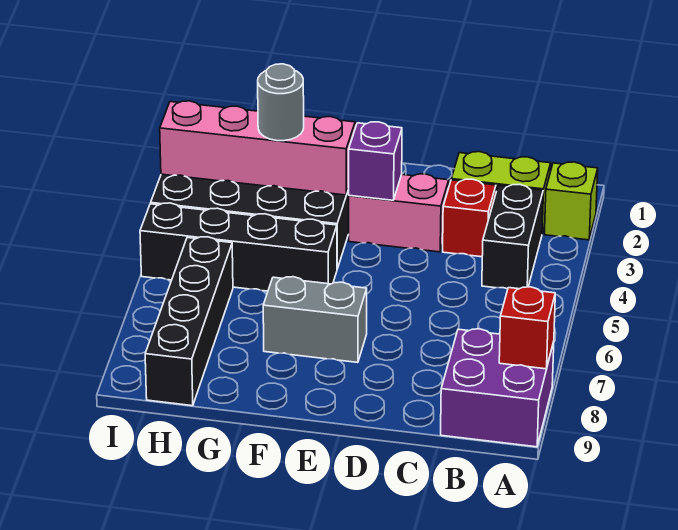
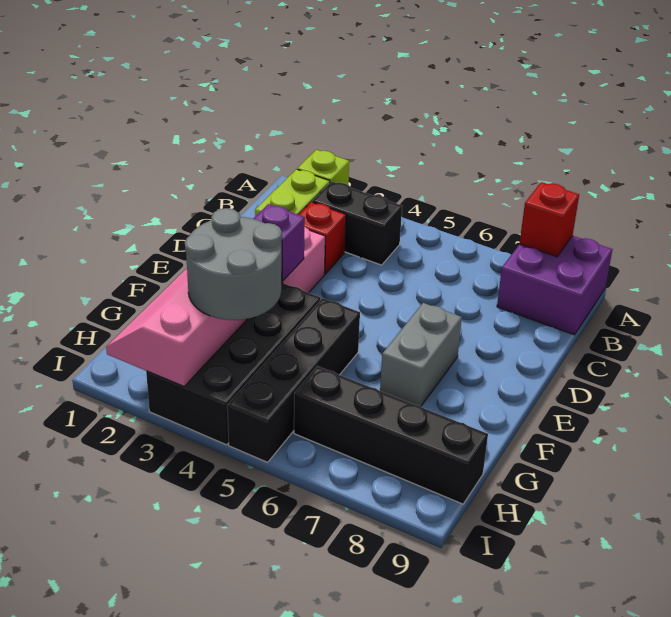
grey round brick G3 level 3 -> grey round brick G3:H4 level 3

